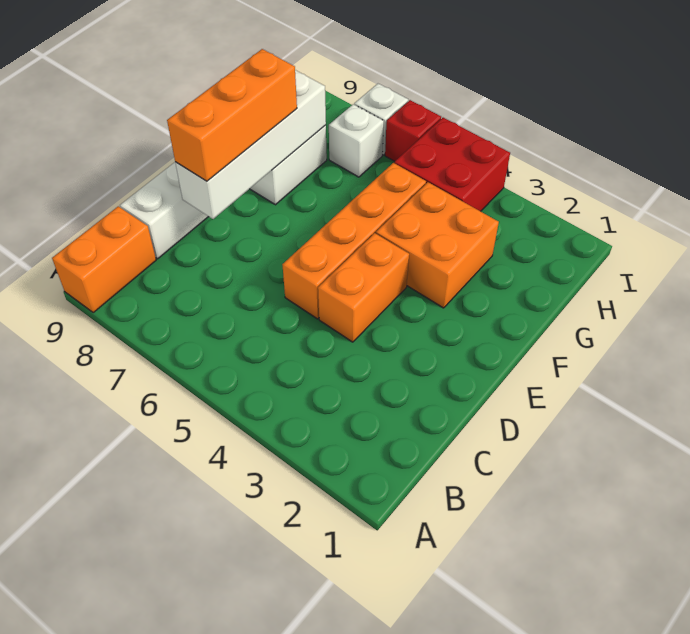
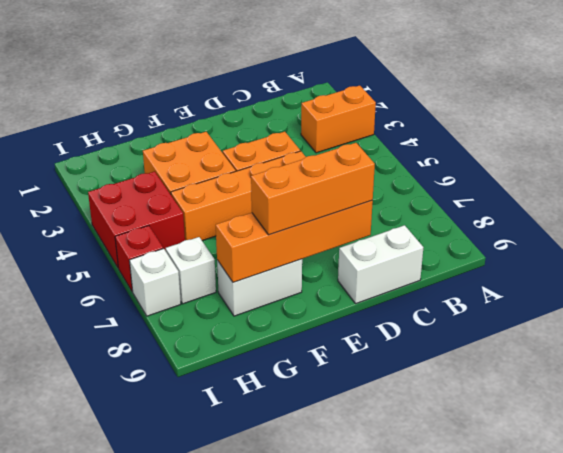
orange brick A9:B9 level 1 -> orange brick A3:B3 level 1
white brick D8:G8 level 2 -> orange brick D8:G8 level 2

